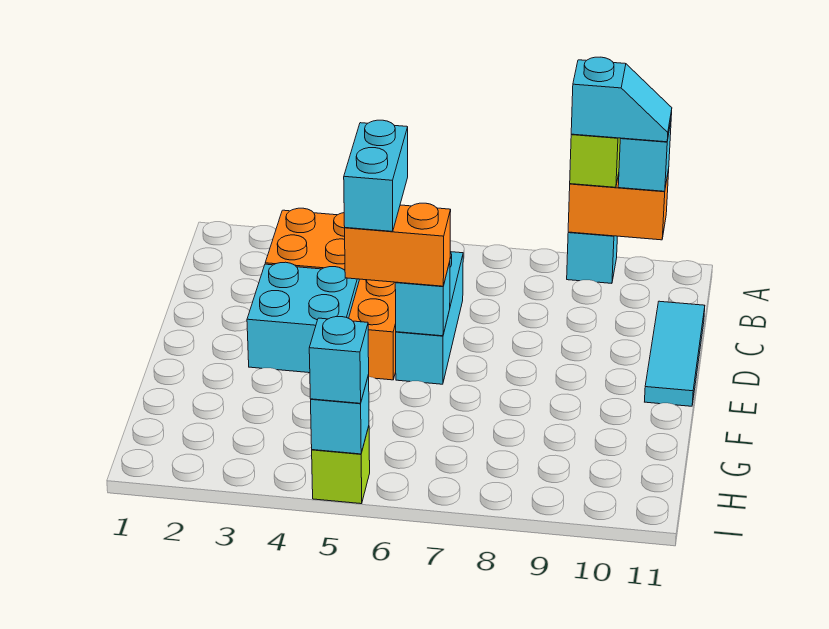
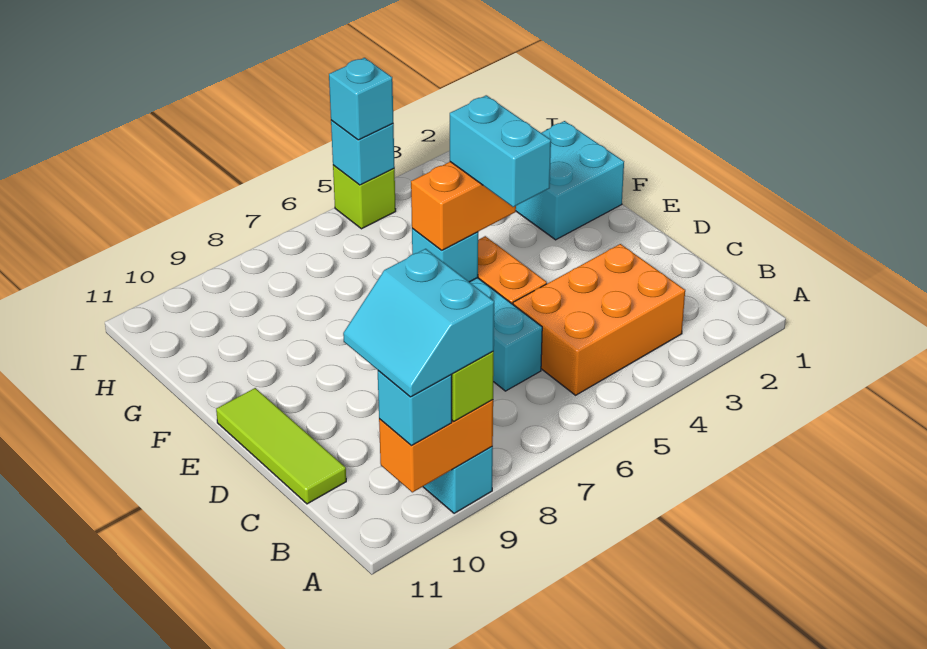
cyan slope A9:A10 level 4 top 9 -> cyan slope A9:B10 level 4 top 9
cyan tile C11:E11 level 1 -> lime tile C11:E11 level 1
cyan brick D3:E4 level 1 -> cyan brick F1:G2 level 1

